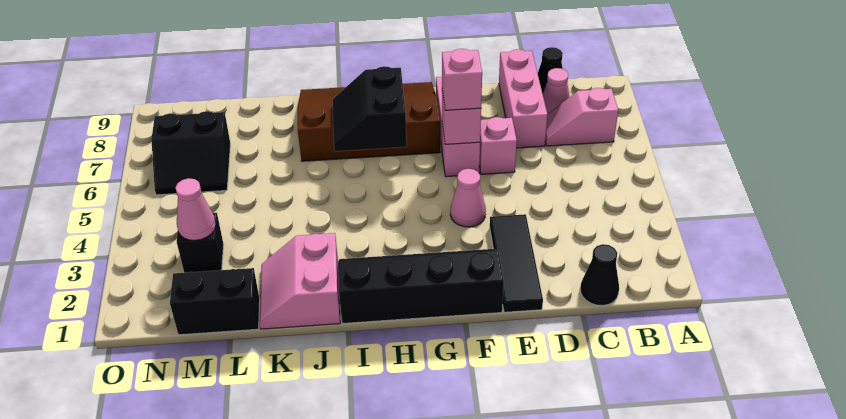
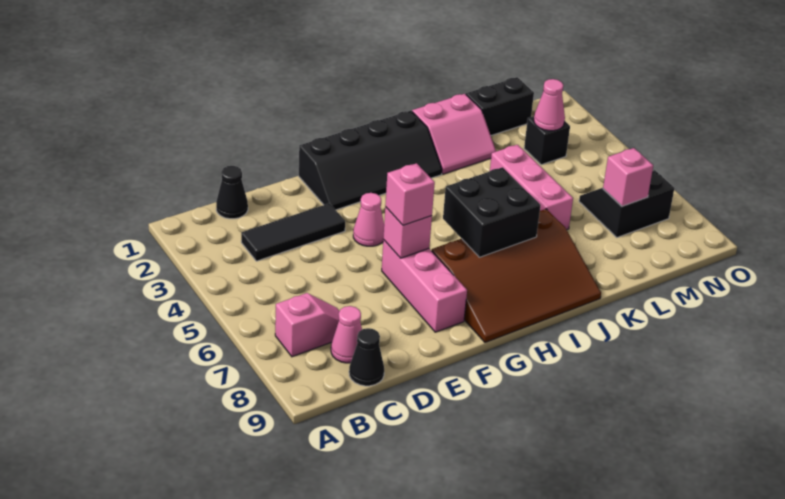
pink brick D7:D9 level 1 -> pink brick K4:K6 level 1
black tile E1:E3 level 1 -> black tile C3:E3 level 1
pink brick E6 level 1 -> pink brick M7 level 2
black slope H6:I7 level 2 top H -> black brick H6:I7 level 2
pink slope J1:K2 level 1 top J -> pink slope J1:K2 level 1 top 1

